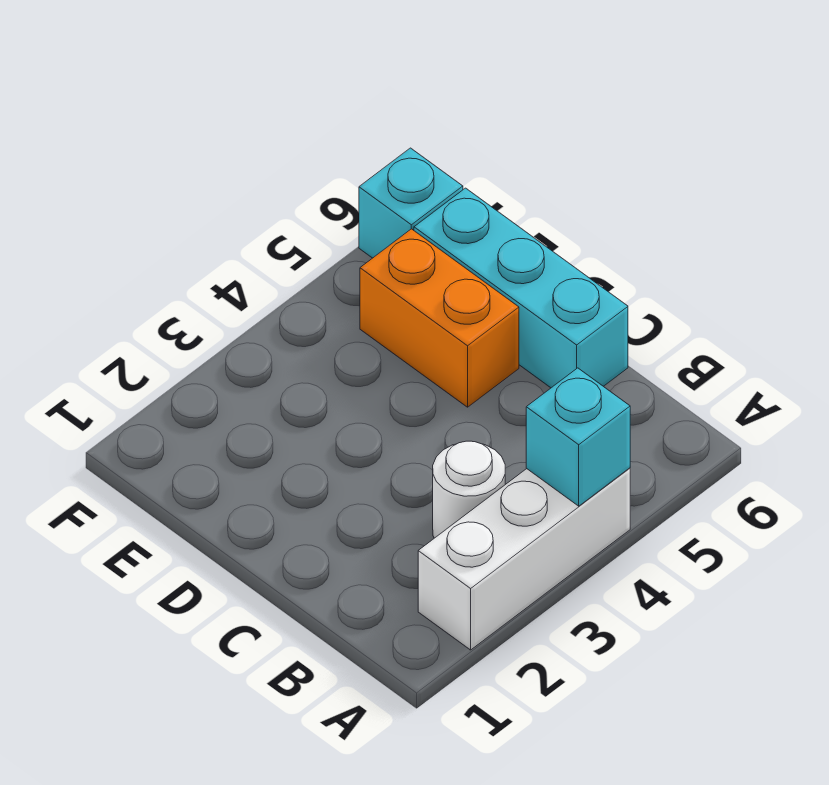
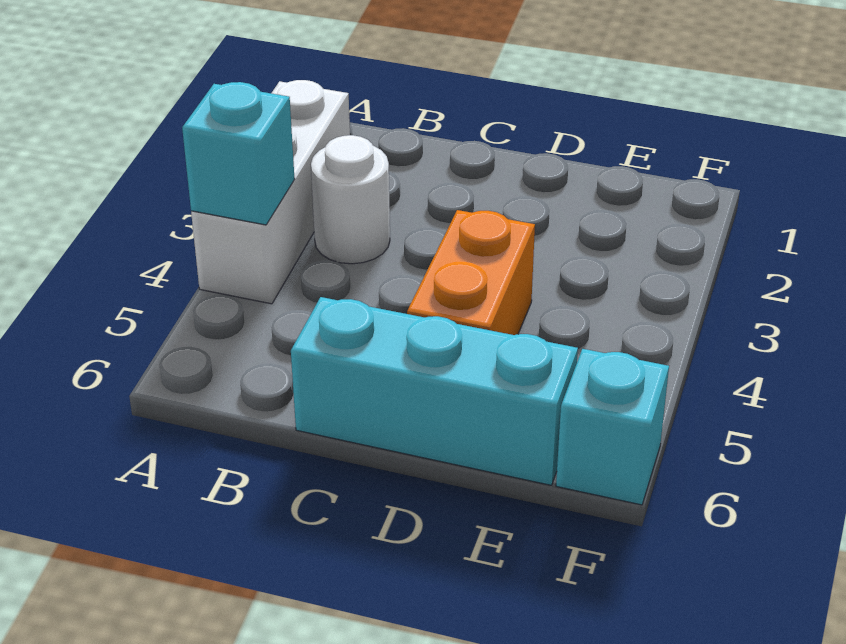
orange brick D5:E5 level 1 -> orange brick D4:D5 level 1

